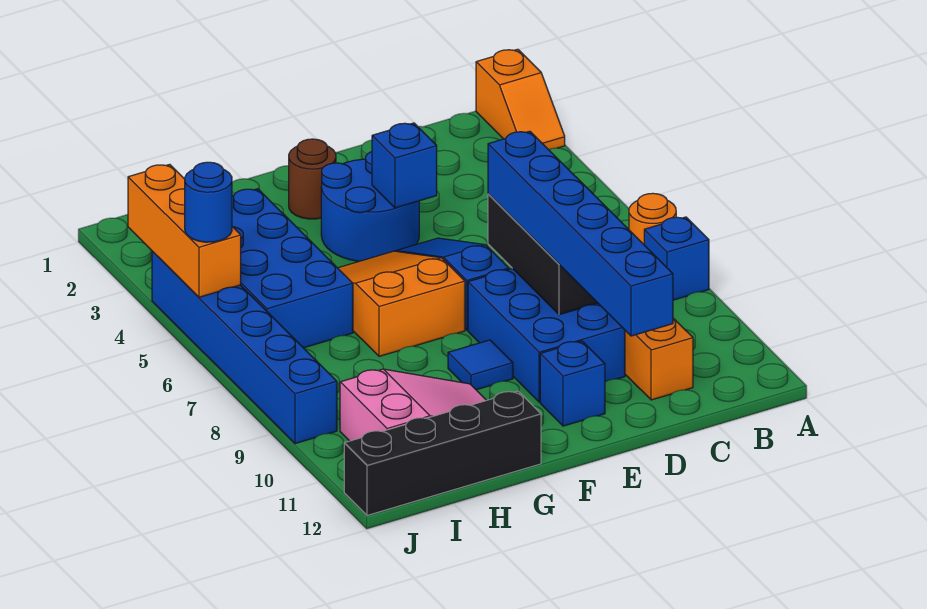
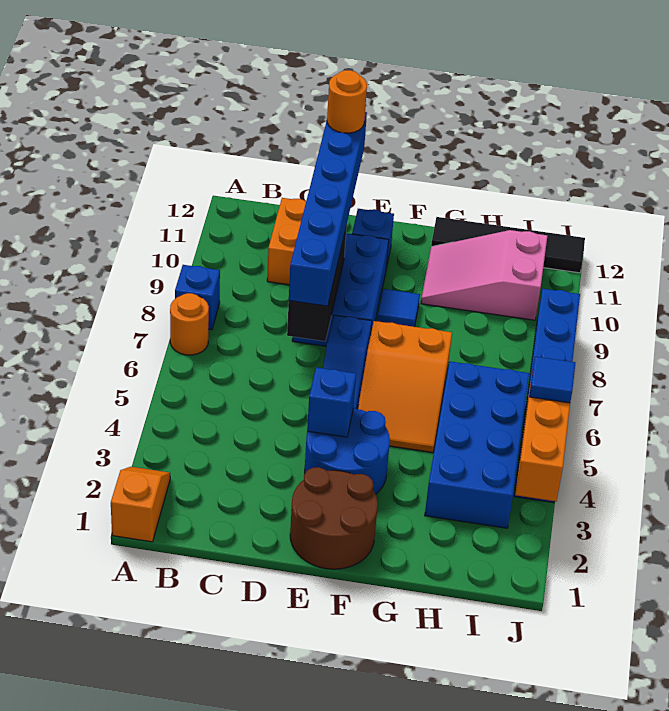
none -> orange round brick D12 level 4
brown round brick F2 level 1 -> brown round brick E1:F2 level 1
black brick G12:J12 level 1 -> black tile G12:J12 level 1
blue round brick J5 level 3 -> blue tile J5 level 3

